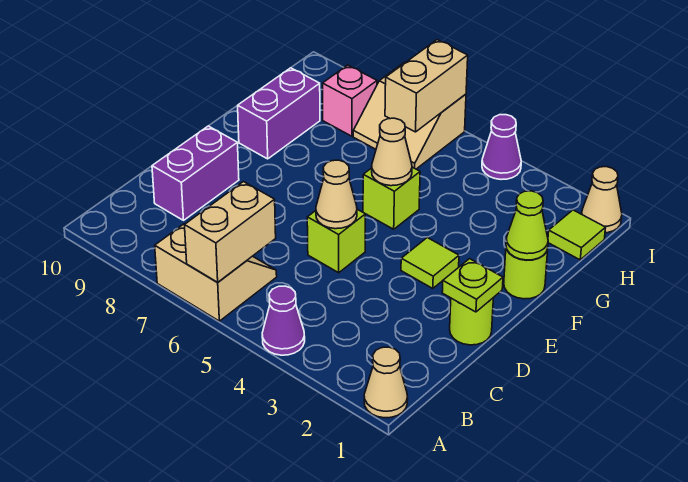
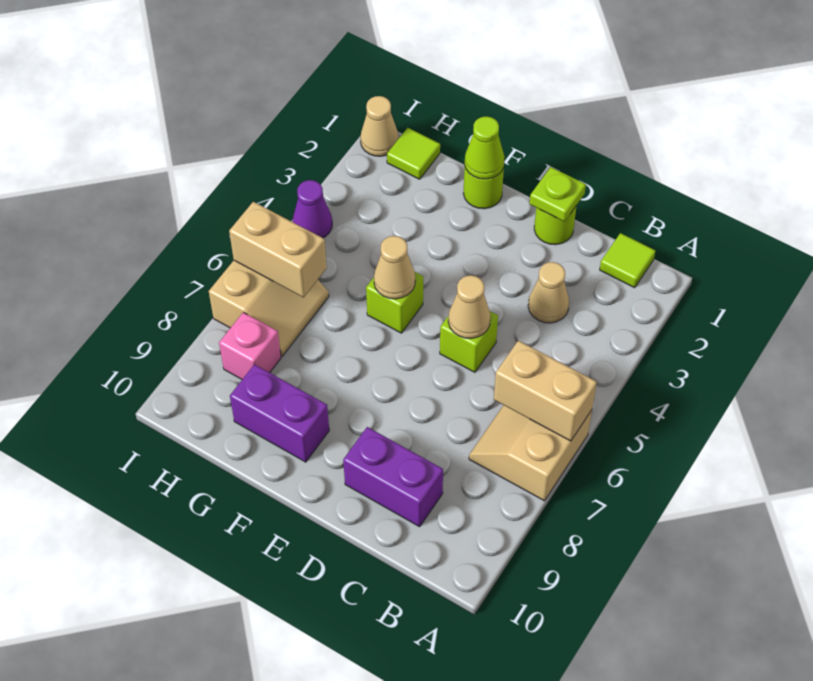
tan cone A1 level 1 -> tan cone C3 level 1
purple cone A4 level 1 -> none
lime tile E3 level 1 -> lime tile B1 level 1

